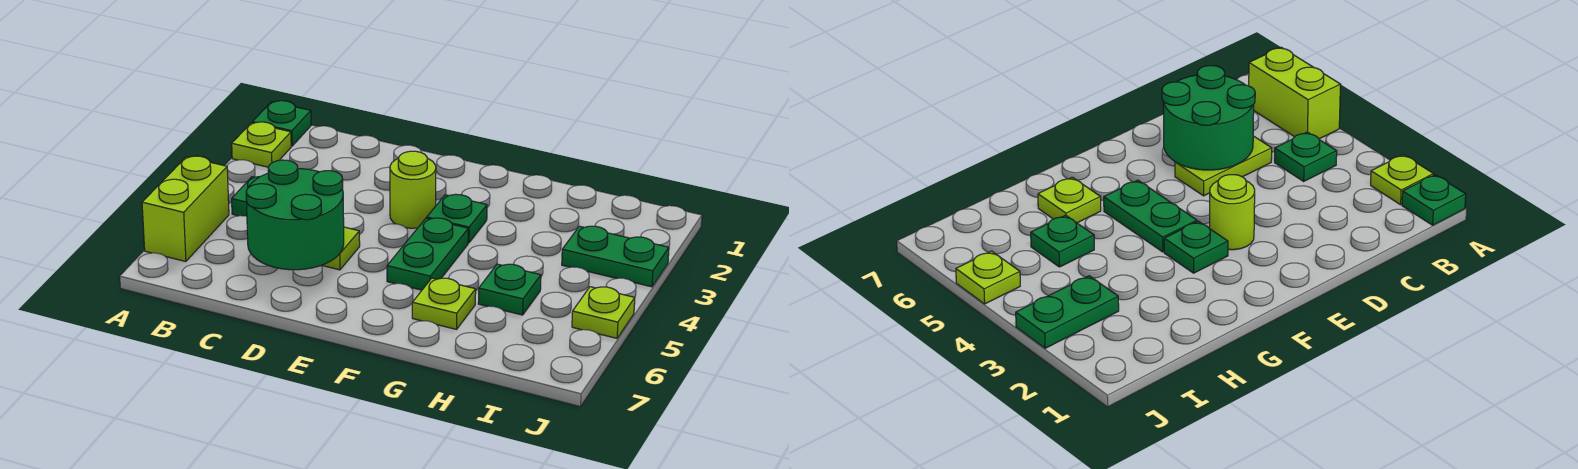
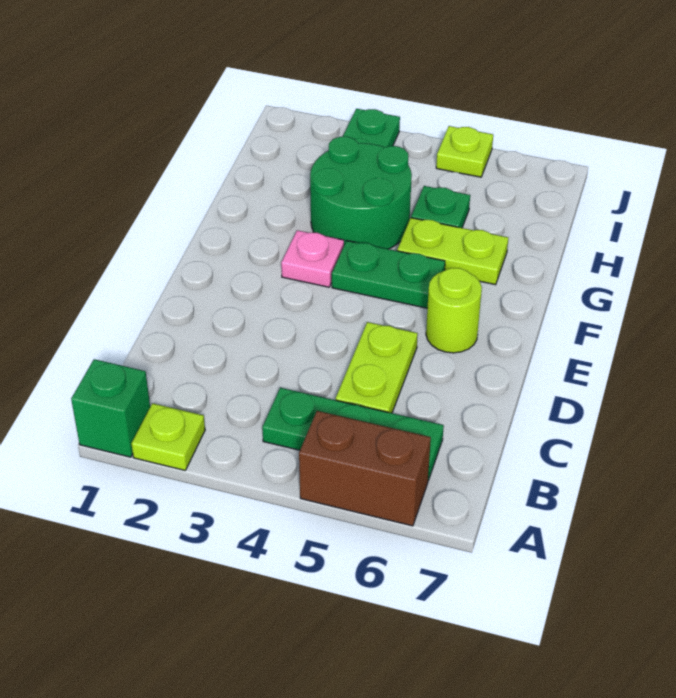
green plate A1 level 1 -> green brick A1 level 1
lime brick A5:A6 level 1 -> brown brick A5:A6 level 1
green plate B4 level 1 -> green plate B4:B6 level 1
green round brick C5:D6 level 2 -> green round brick G3:H4 level 1
lime round brick E3 level 1 -> lime round brick E6 level 1
green plate F3 level 1 -> pink plate F3 level 1
lime plate G6 level 1 -> lime plate G5:G6 level 1

